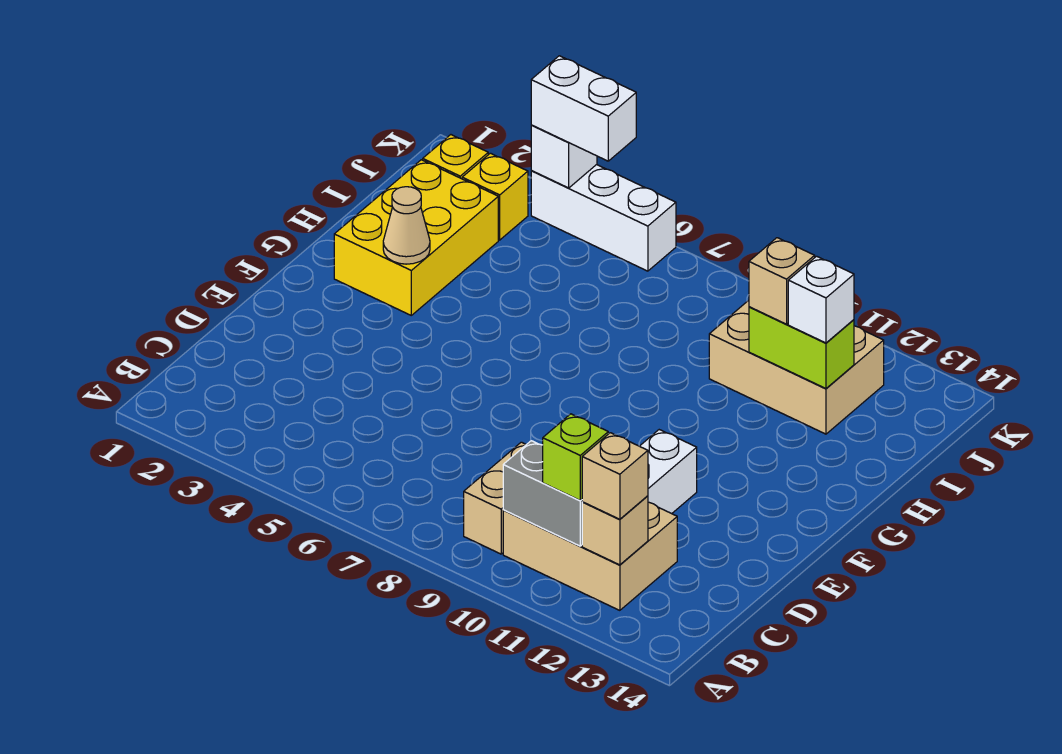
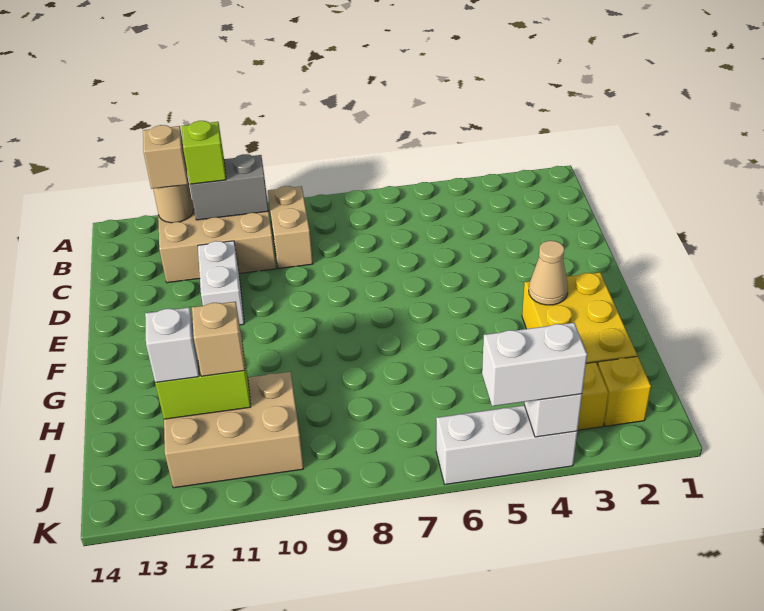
tan brick B12 level 2 -> tan round brick B12 level 2

